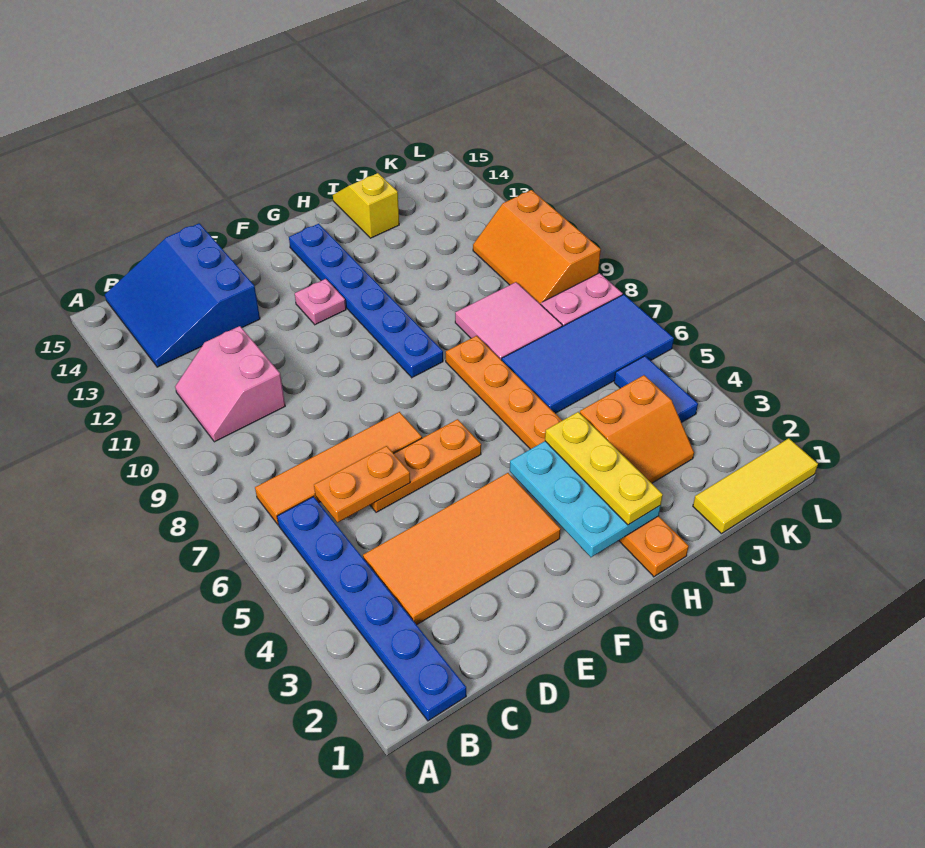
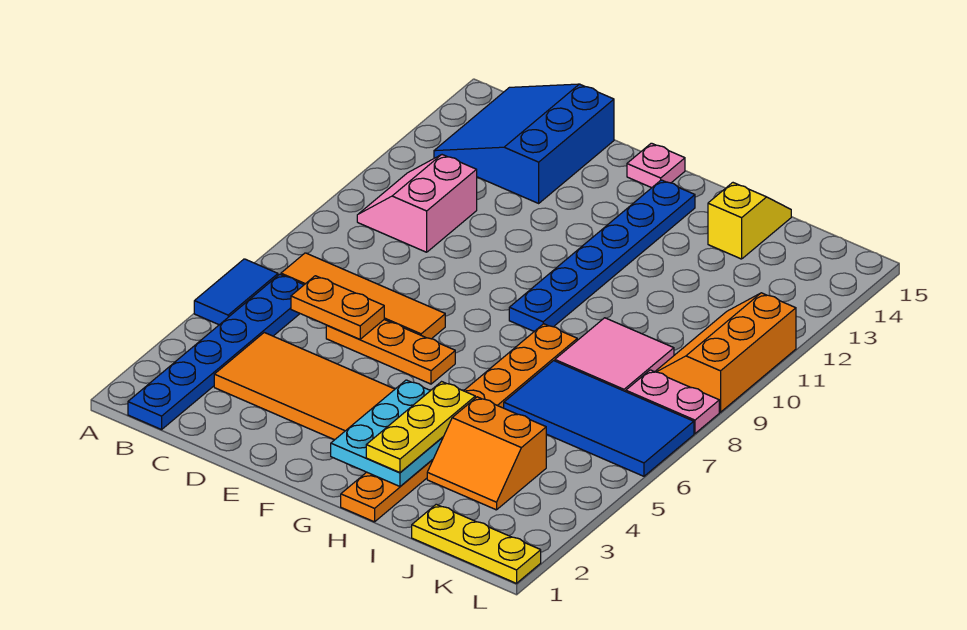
pink plate F12 level 1 -> pink plate F15 level 1
yellow tile J1:L1 level 1 -> yellow plate J1:L1 level 1
blue tile K4:K5 level 1 -> blue tile A5:A6 level 1

